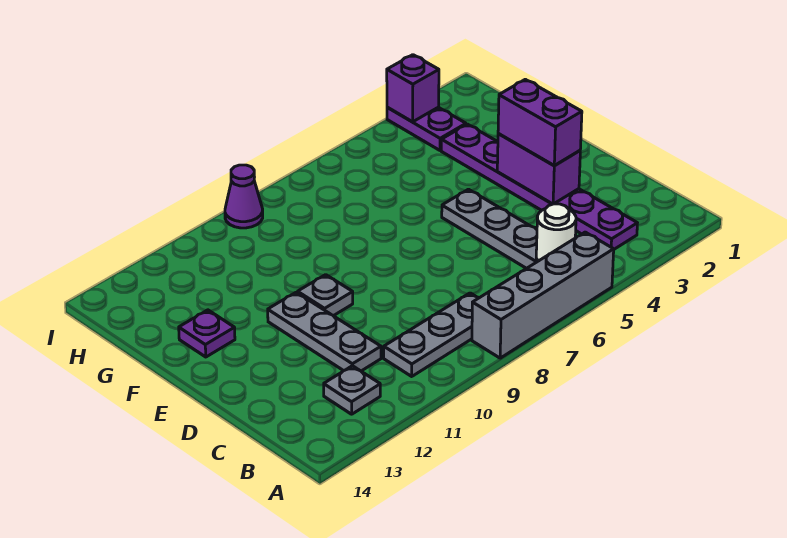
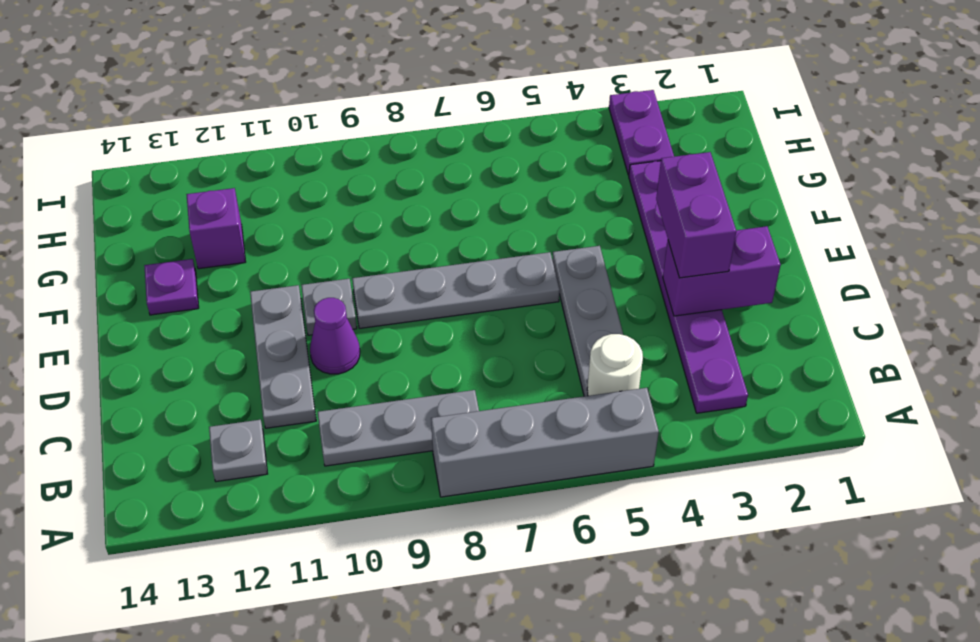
purple brick D3:E3 level 2 -> purple brick D2:D3 level 2
none -> grey plate E6:E9 level 1
purple brick I3 level 2 -> purple brick G12 level 1
purple cone I9 level 1 -> purple cone D10 level 1

